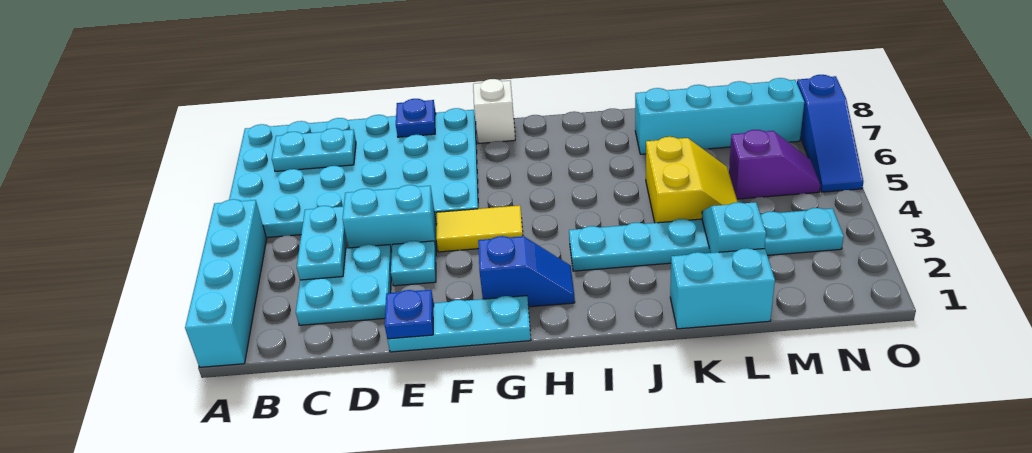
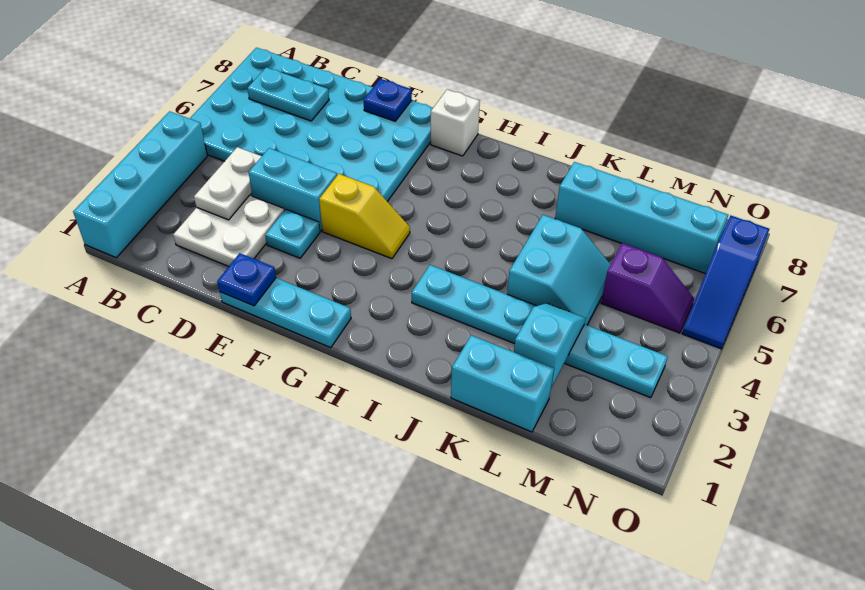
cyan plate C2:D3 level 1 -> white plate C2:D3 level 1
cyan plate C3:C4 level 2 -> white plate C3:C4 level 2
yellow tile F4:G4 level 1 -> yellow slope F4:G4 level 1 top F
blue slope G2:H2 level 1 top G -> none
yellow slope K4:L5 level 1 top K -> cyan slope K4:L5 level 1 top K

